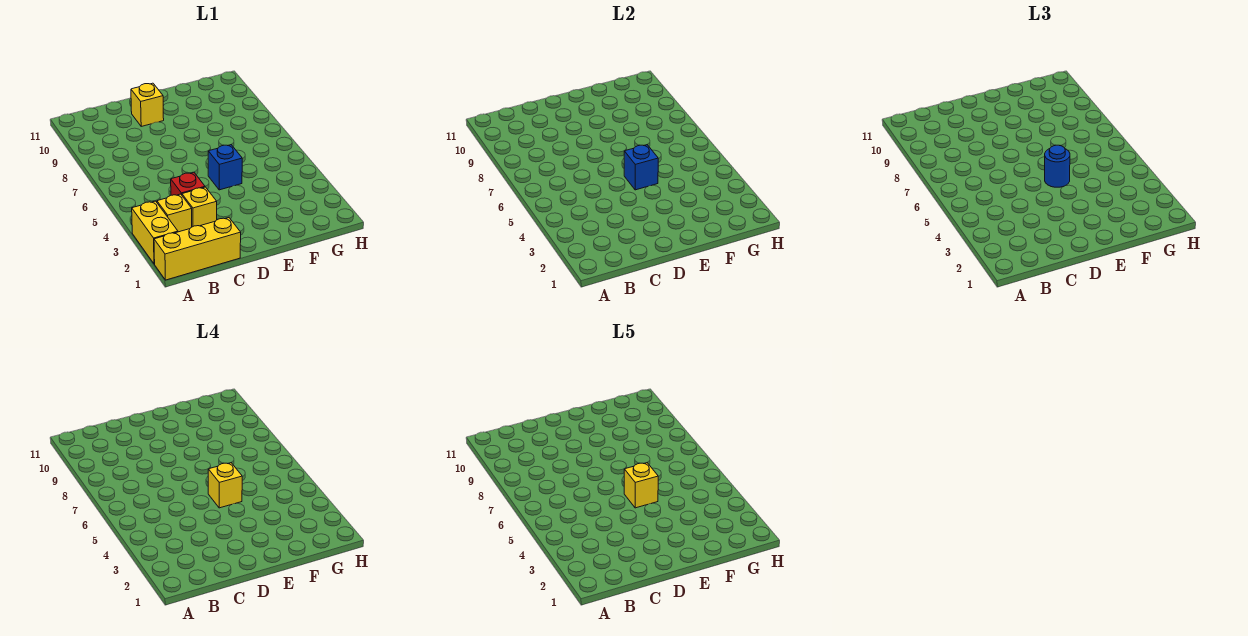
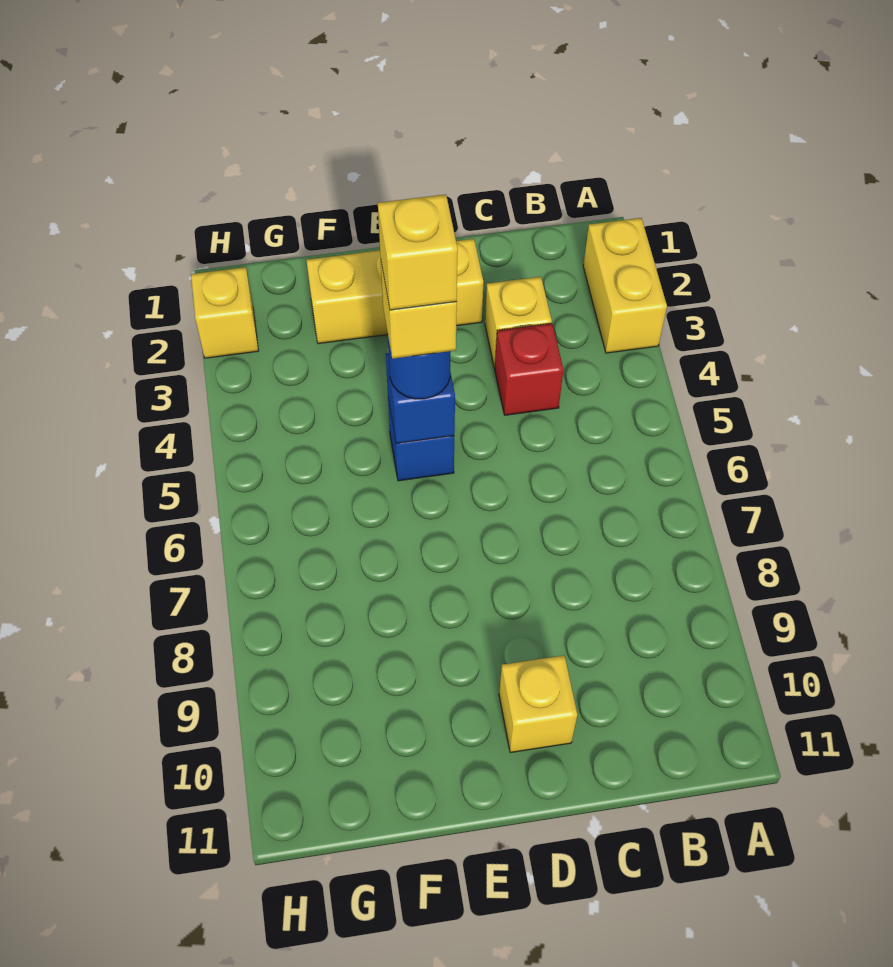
yellow brick A1:C1 level 1 -> yellow brick D2:F2 level 1
yellow brick B3 level 1 -> yellow brick H2 level 1

